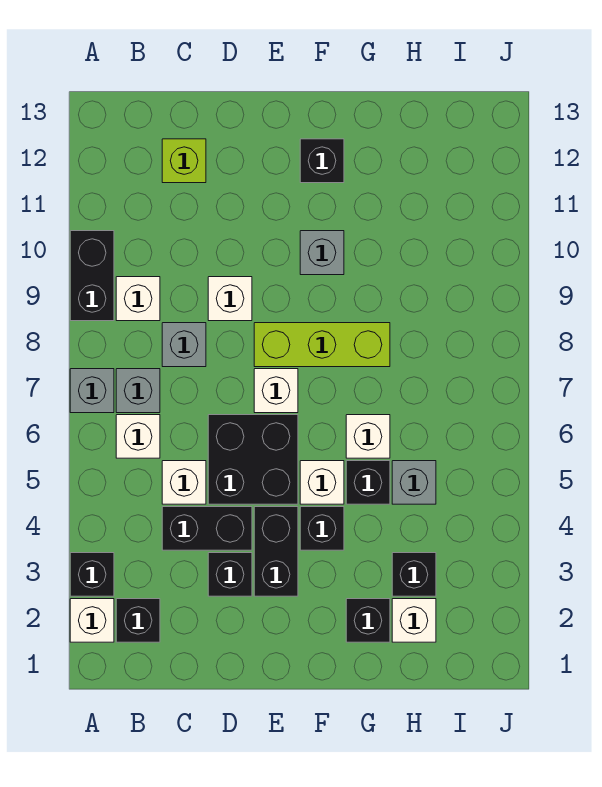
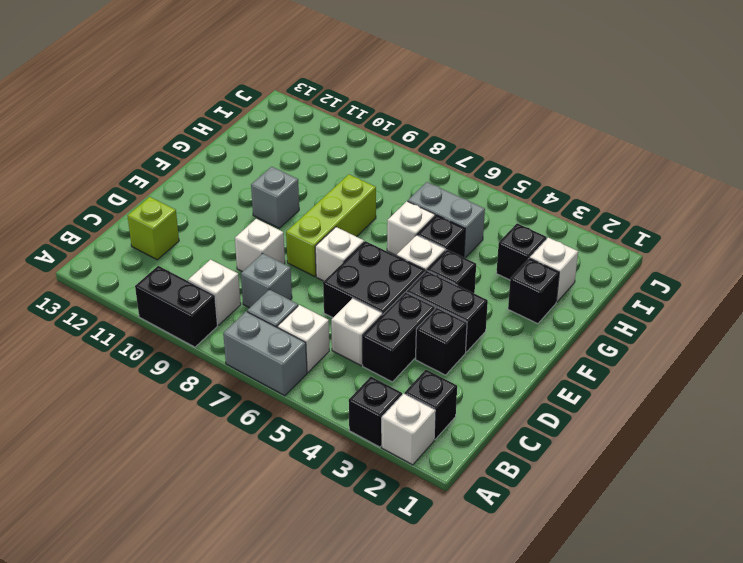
grey brick A7 level 1 -> grey brick A6:A7 level 1
black brick F12 level 1 -> none
grey brick H5 level 1 -> grey brick H5:H6 level 1

